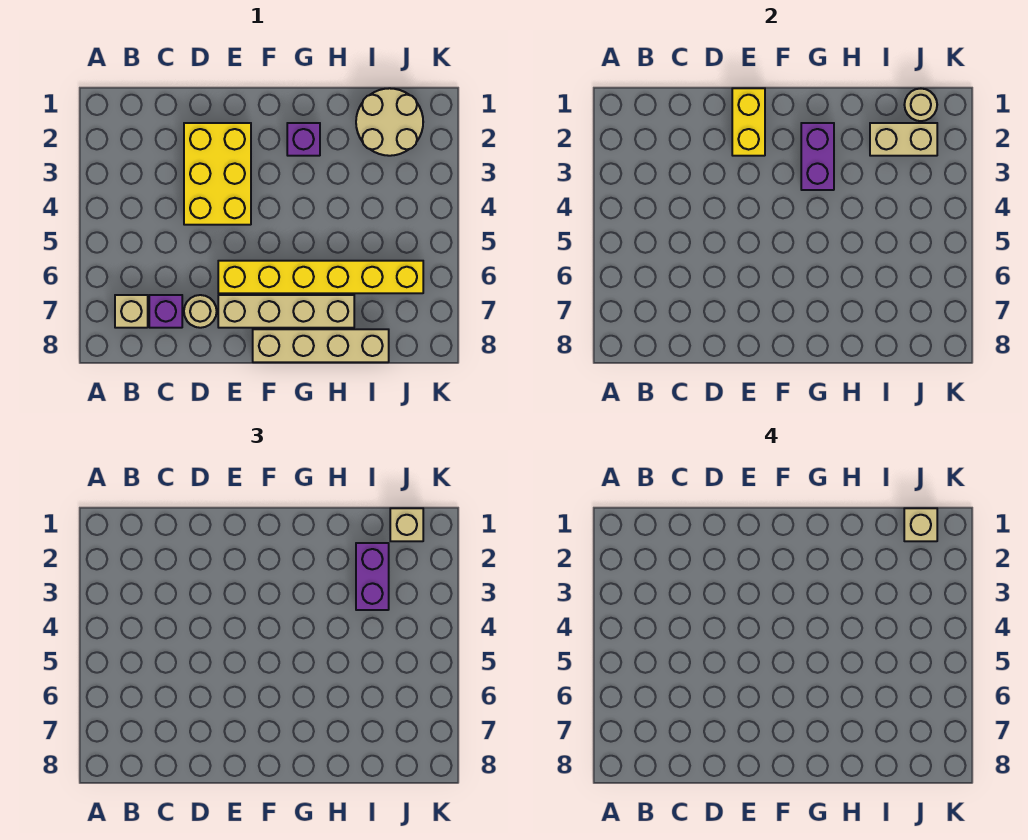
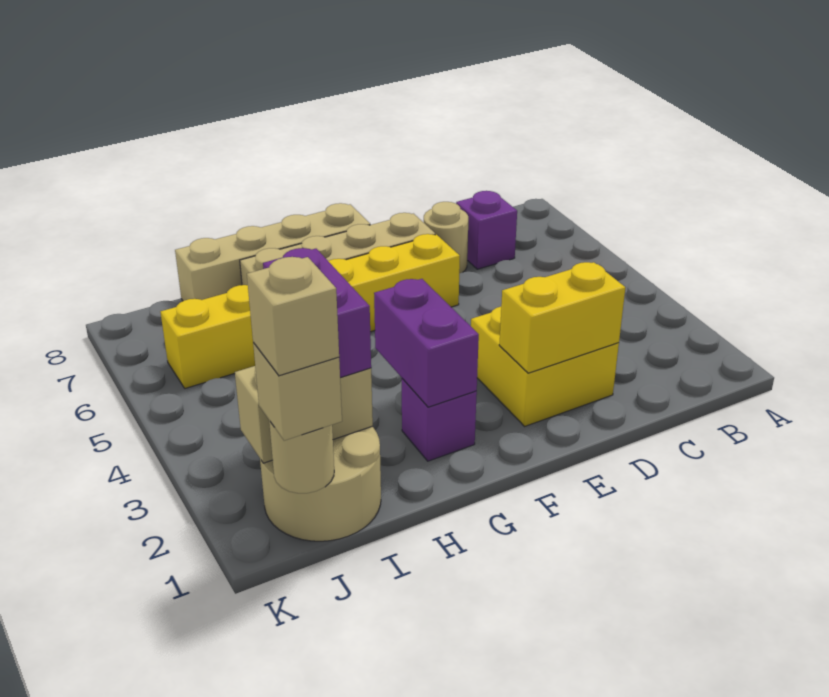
tan brick B7 level 1 -> none
yellow brick D2:E4 level 1 -> yellow brick D2:E3 level 1
yellow brick E1:E2 level 2 -> yellow brick D2:E2 level 2

